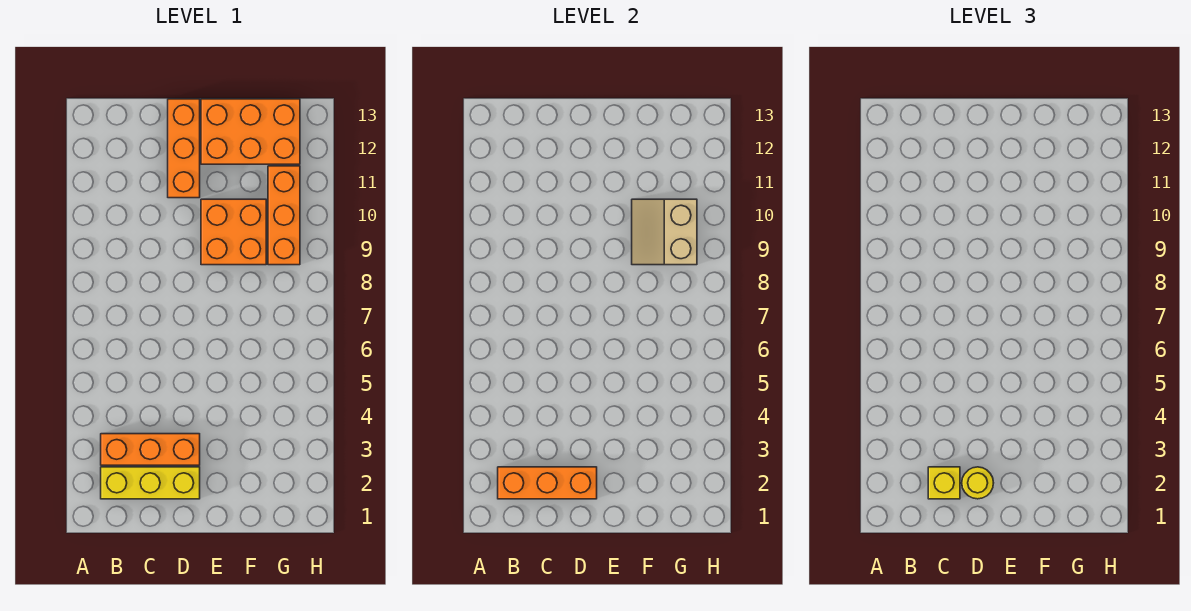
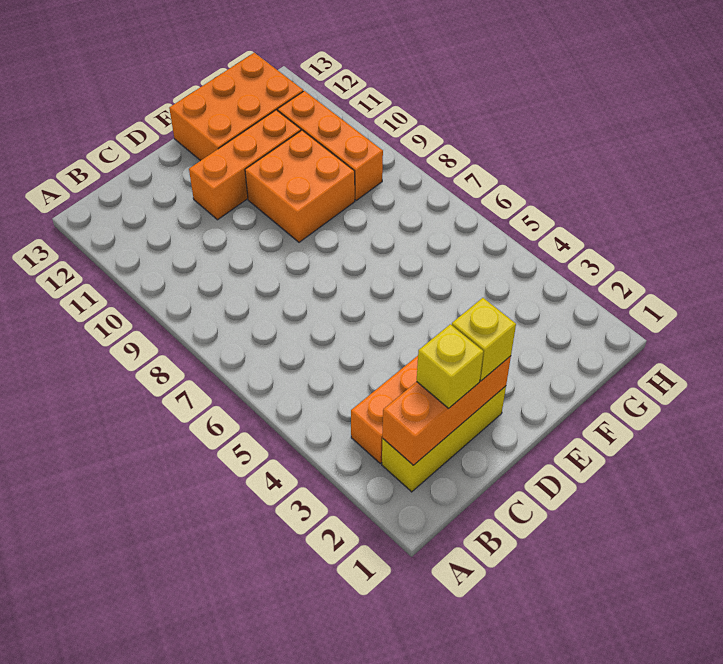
yellow round brick D2 level 3 -> yellow brick D2 level 3
orange brick D11:D13 level 1 -> orange brick D11:F11 level 1
tan slope F9:G10 level 2 top G -> none

